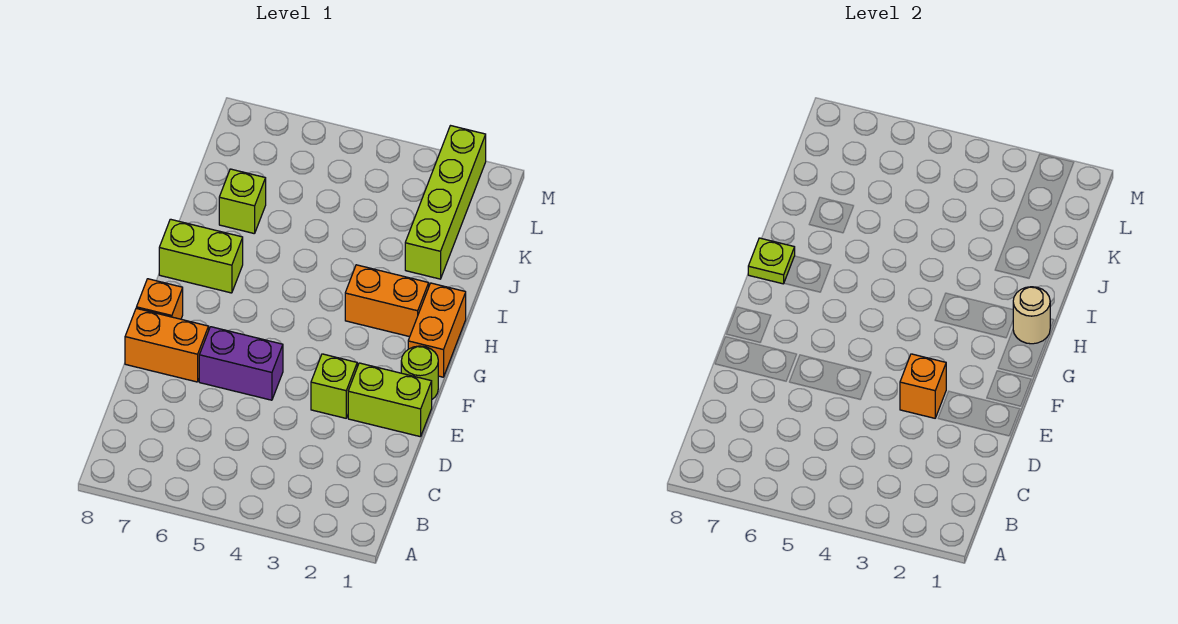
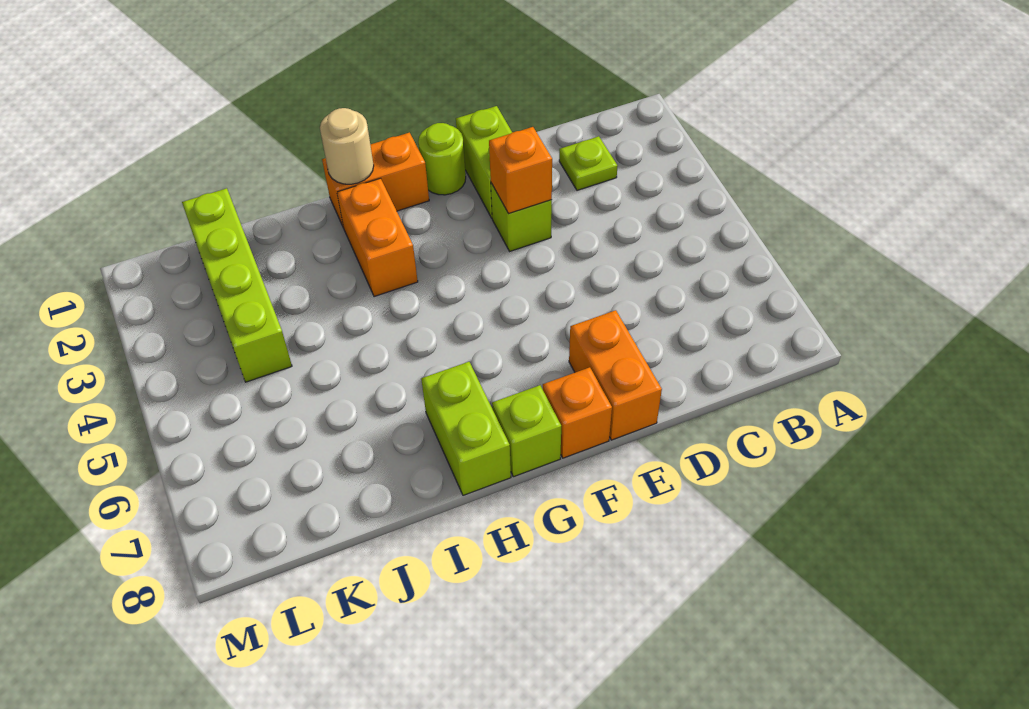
purple brick E5:E6 level 1 -> none
lime plate H8 level 2 -> lime plate C2 level 1
lime brick J2:M2 level 1 -> lime brick K1:K4 level 1
lime brick J7 level 1 -> lime brick G8 level 1

